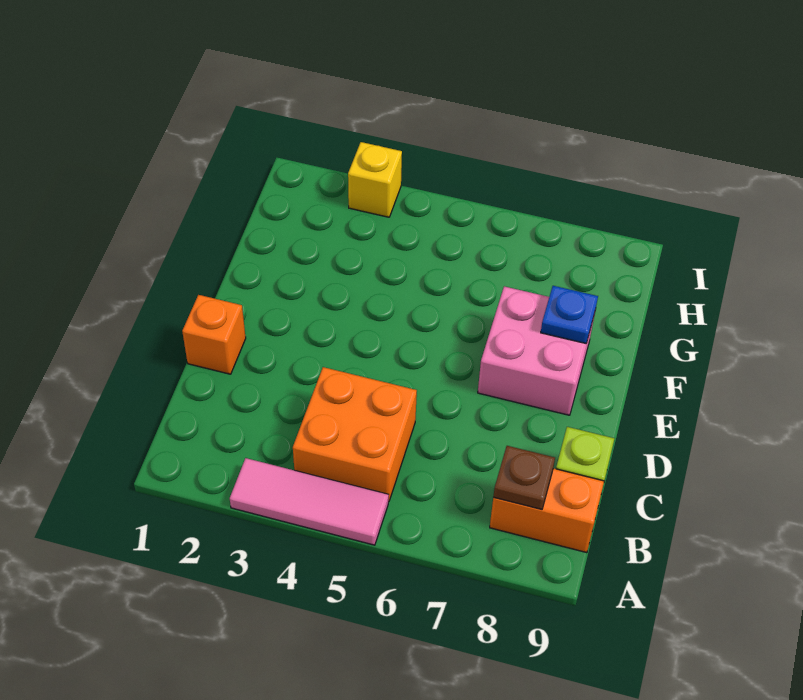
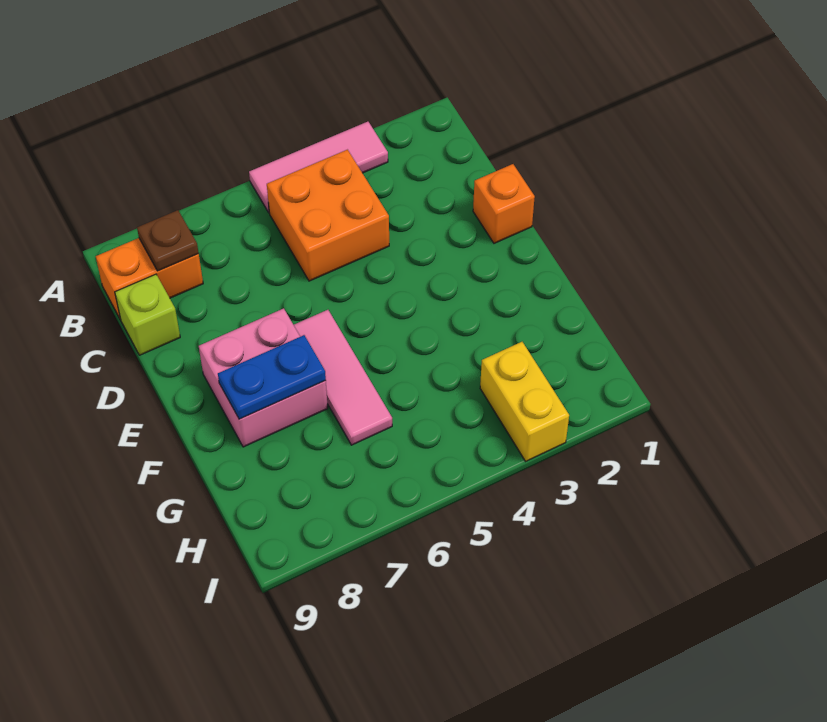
none -> pink tile E6:G6 level 1
blue plate F8 level 2 -> blue plate F7:F8 level 2
yellow brick I3 level 1 -> yellow brick H3:I3 level 1

